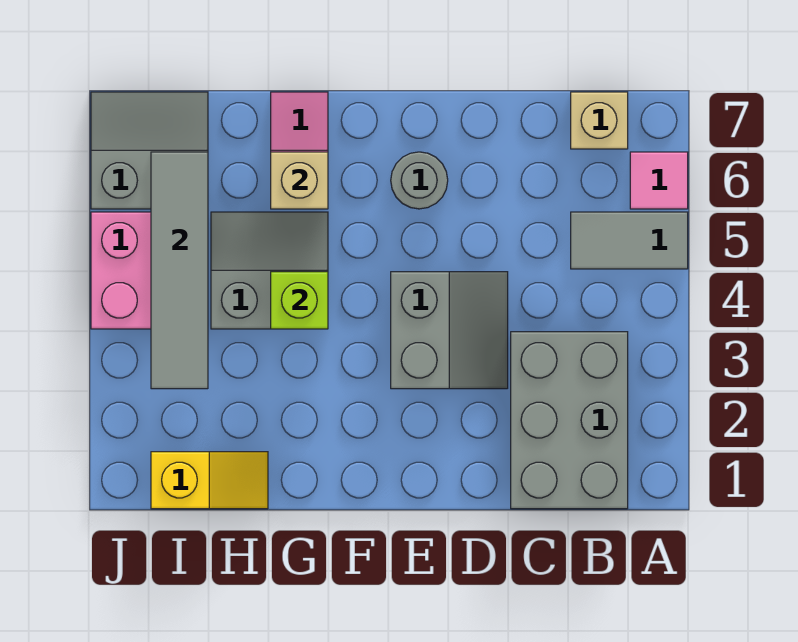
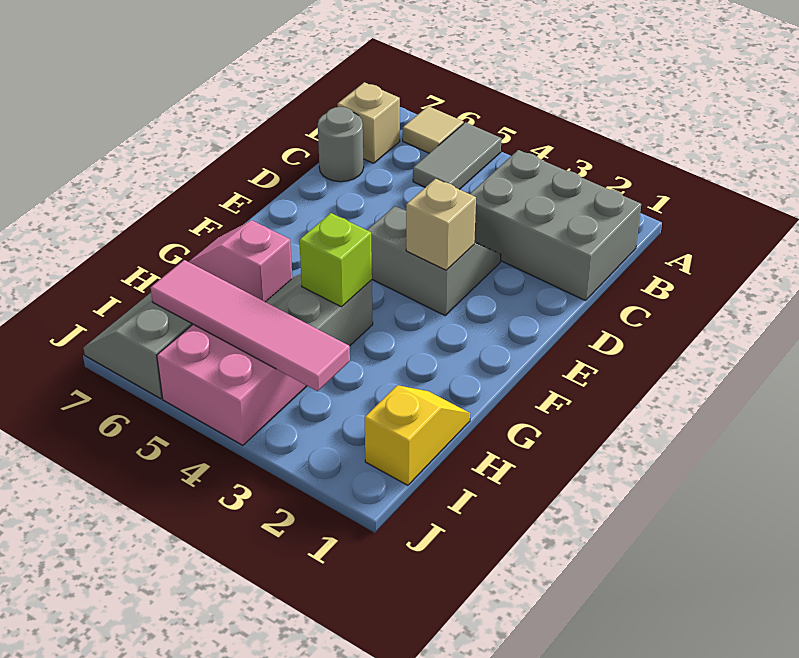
pink tile A6 level 1 -> tan tile A6 level 1
grey round brick E6 level 1 -> grey round brick C7 level 1
tan brick G6 level 2 -> tan brick E3 level 2
grey tile I3:I6 level 2 -> pink tile I3:I6 level 2

